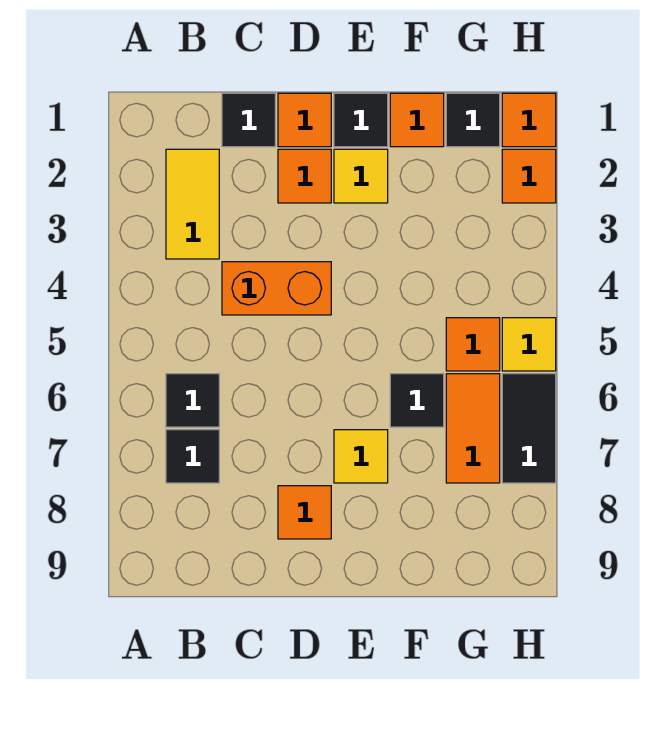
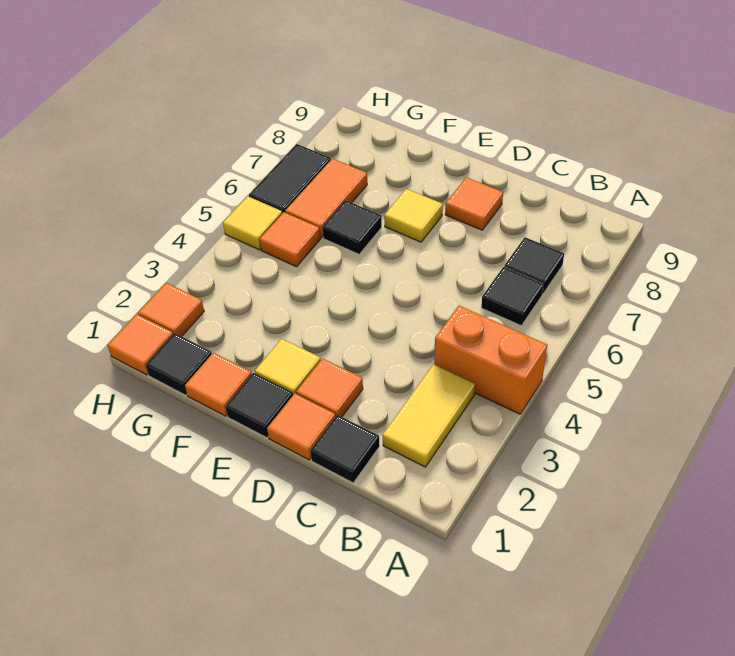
orange brick C4:D4 level 1 -> orange brick A4:B4 level 1

